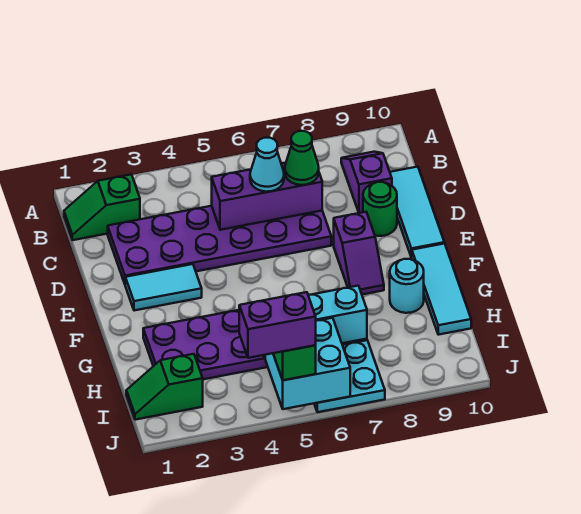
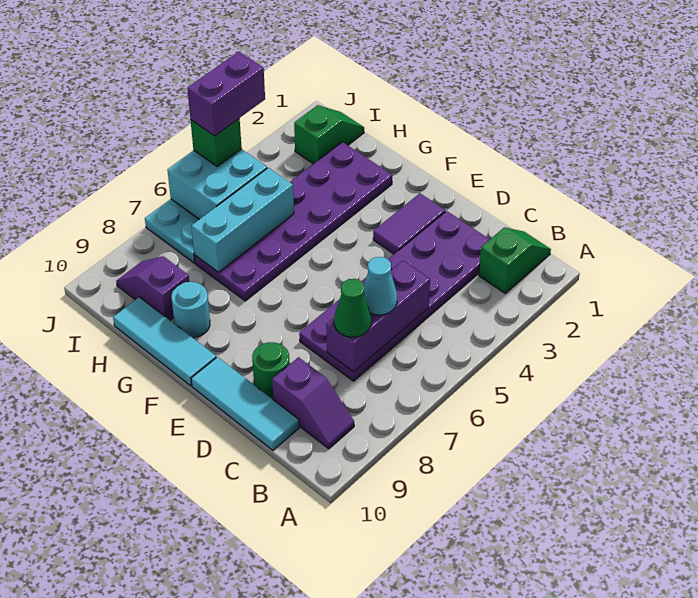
cyan tile E2:E3 level 1 -> purple tile E2:E3 level 1
purple slope E8:F8 level 1 top E -> purple slope H9:I9 level 1 top H

